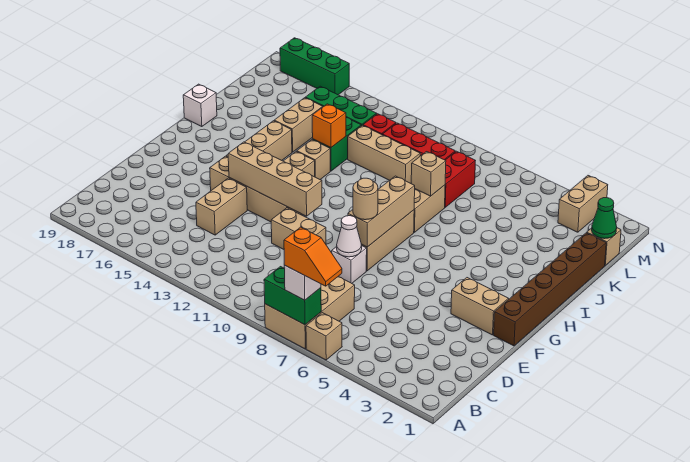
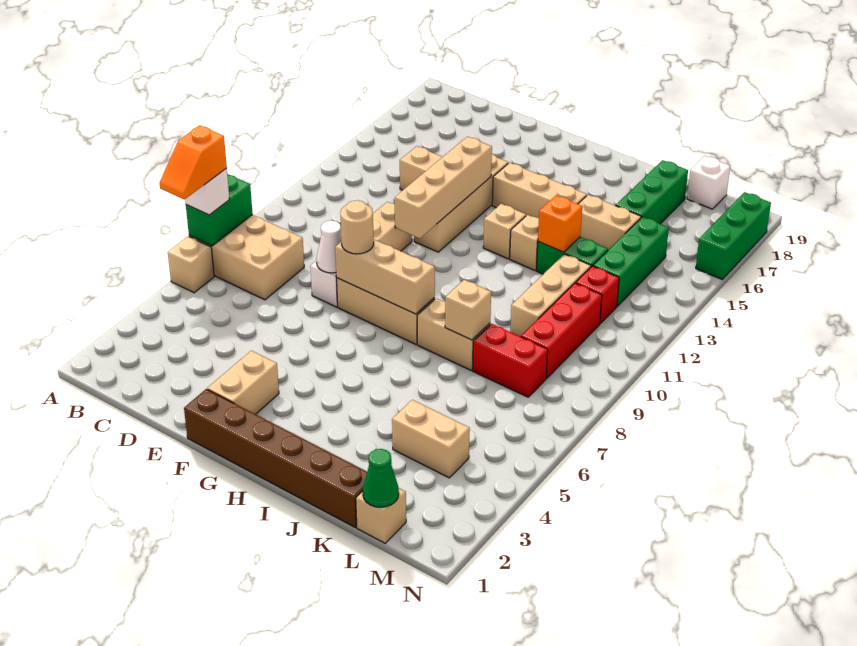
white brick I19 level 1 -> white brick L19 level 1
none -> green brick K16:K18 level 1
tan brick M3:N3 level 1 -> tan brick K4:L4 level 1

